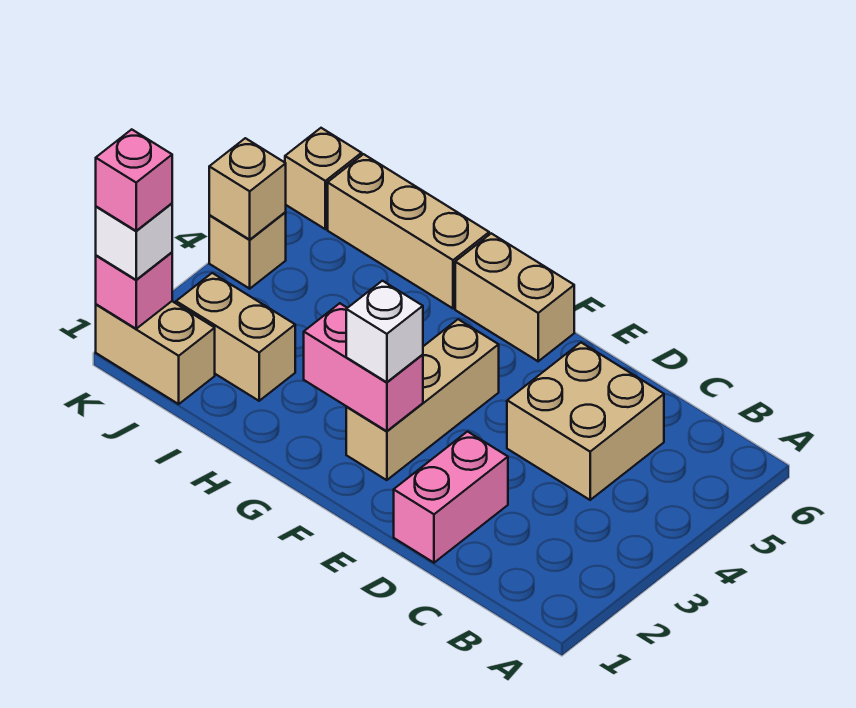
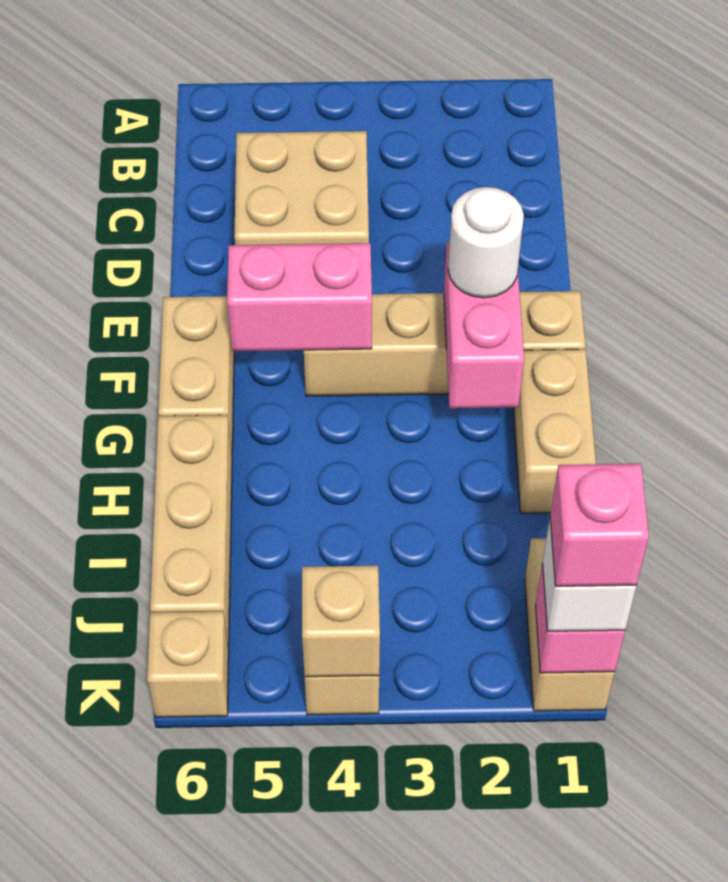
pink brick D1:D2 level 1 -> pink brick F4:F5 level 2
tan brick F2:F4 level 1 -> tan brick F1:F4 level 1
white brick F2 level 3 -> white round brick F2 level 3
tan brick I2:J2 level 1 -> tan brick G1:H1 level 1

